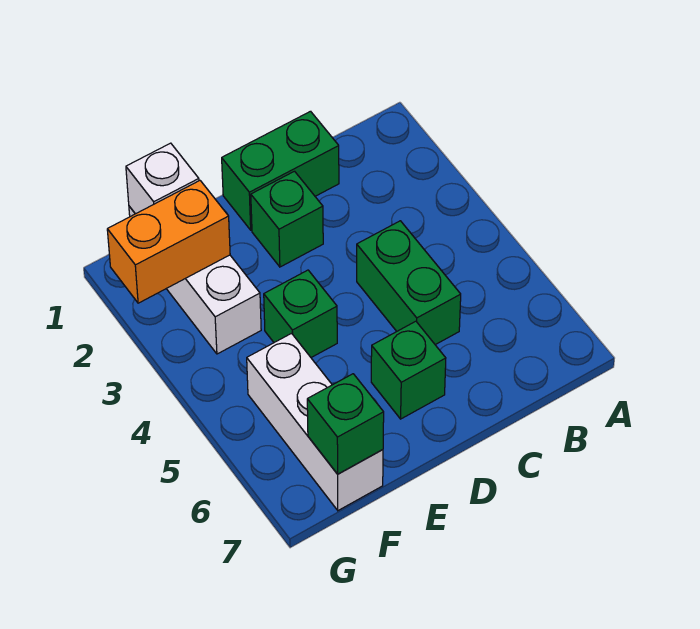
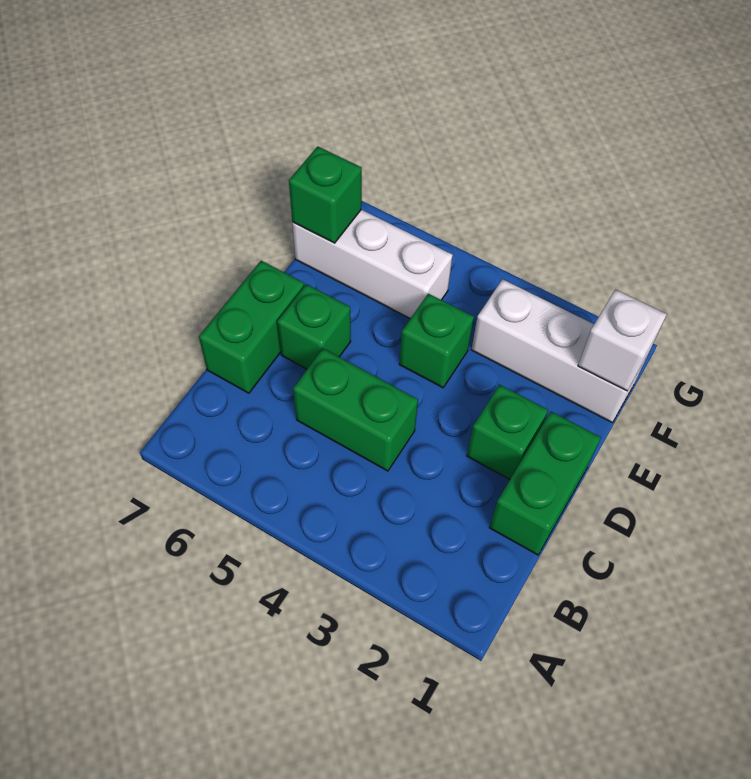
none -> green brick C7:D7 level 1
orange brick F2:G2 level 2 -> none

